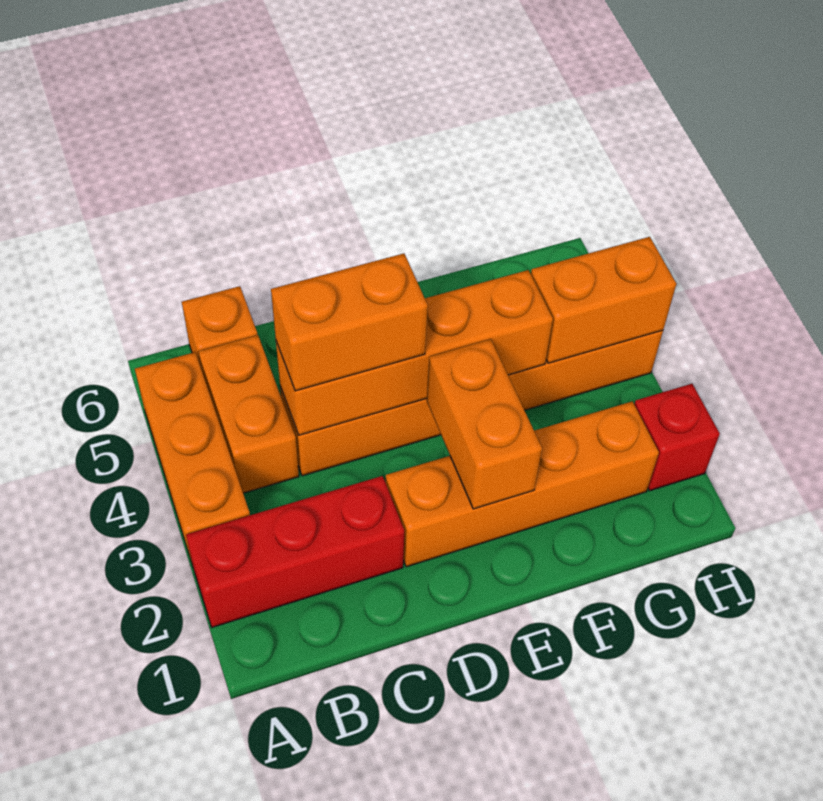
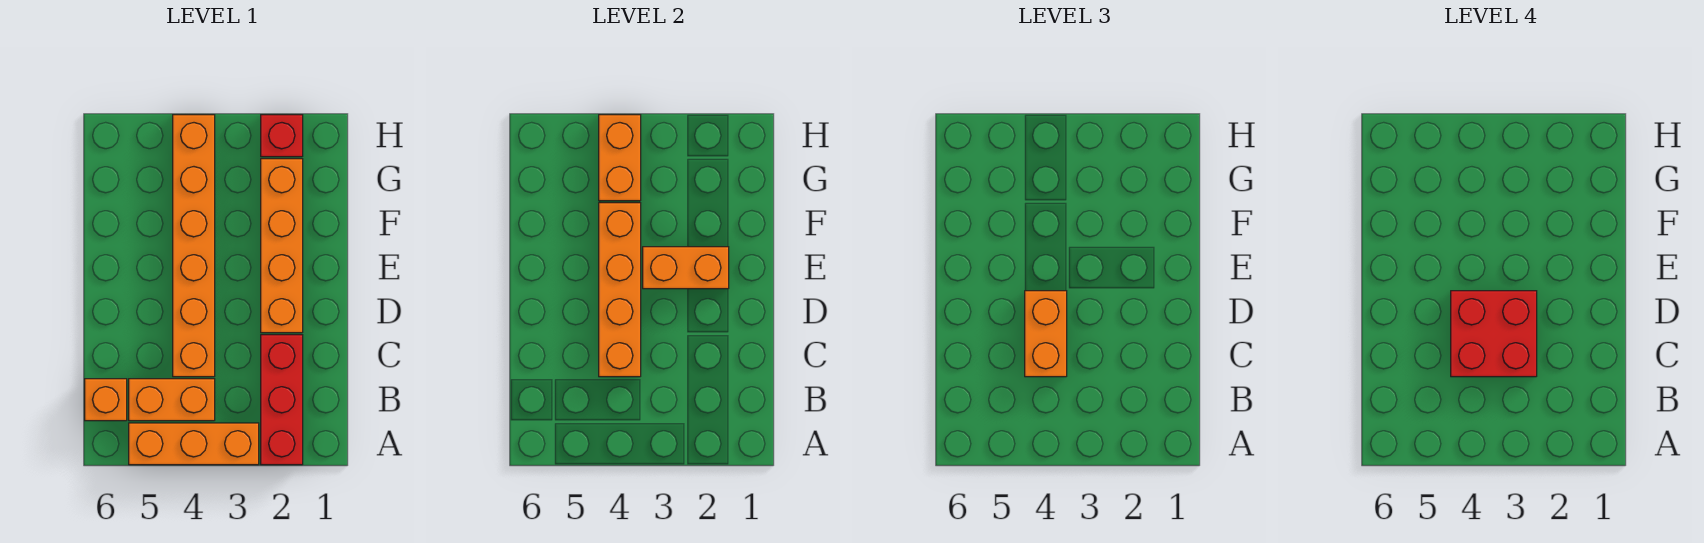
none -> red brick C3:D4 level 4

